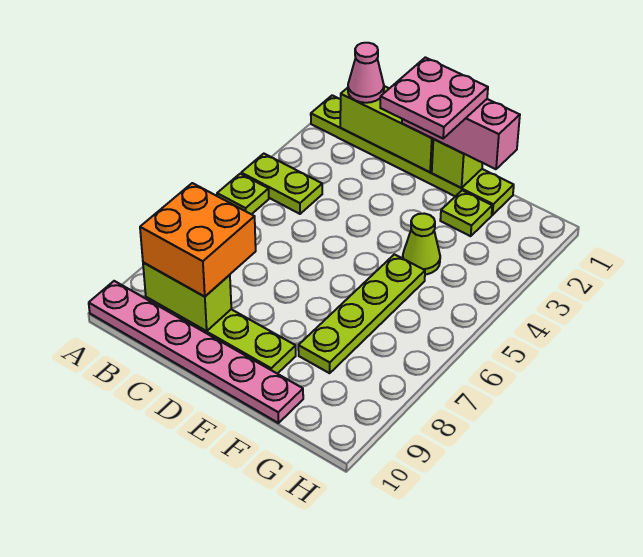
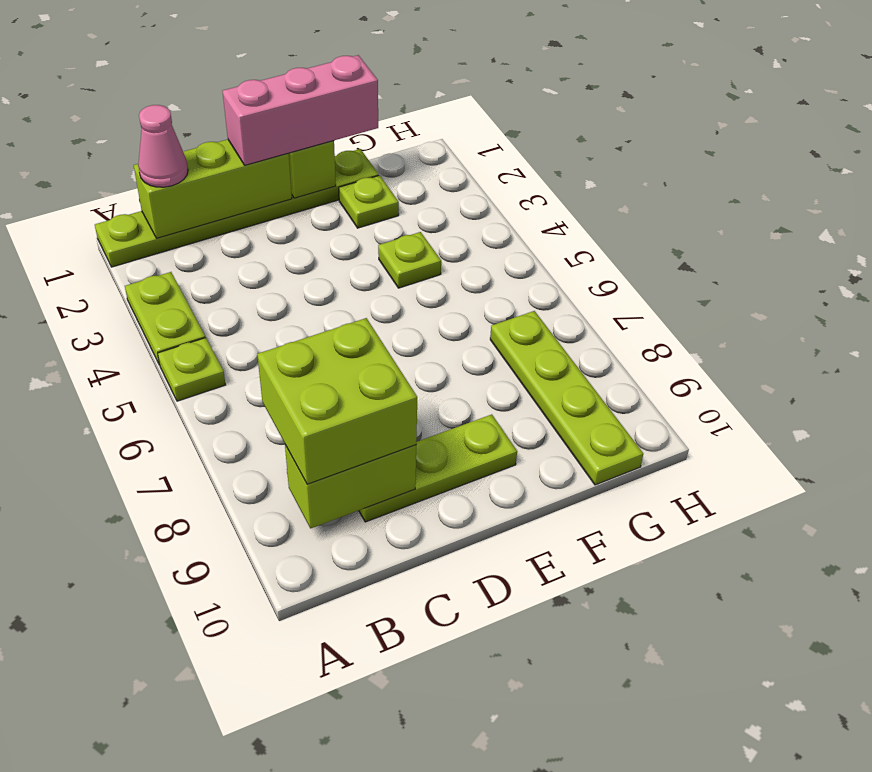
lime plate A4:B4 level 1 -> lime plate A3:A4 level 1
pink plate A10:F10 level 1 -> none
orange brick B8:C9 level 3 -> lime brick B8:C9 level 3
pink plate D1:E2 level 4 -> none
lime cone F4 level 1 -> lime plate F4 level 1
lime plate F5:F8 level 1 -> lime plate G7:G10 level 1

